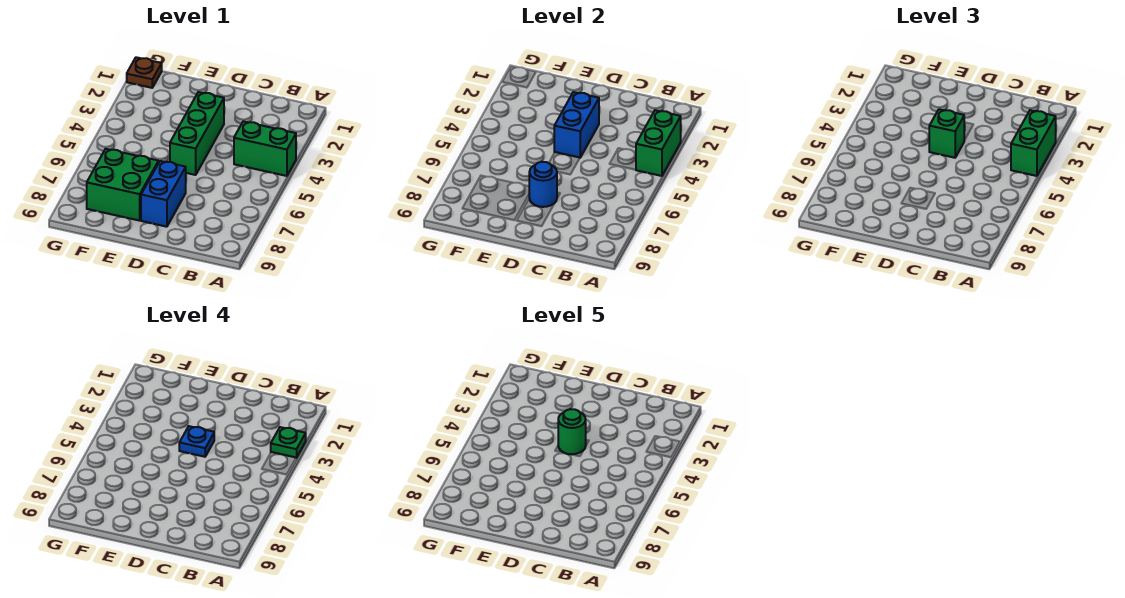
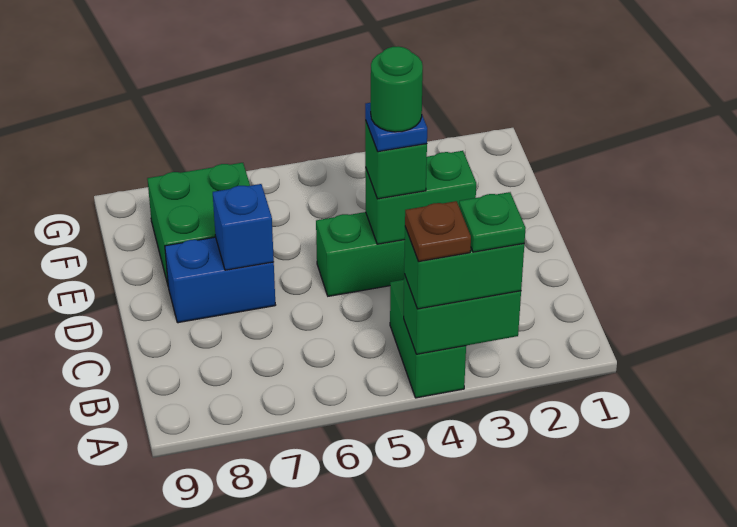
blue brick D3:D4 level 2 -> green brick D3:D4 level 2
blue round brick D7 level 2 -> blue brick D7 level 2
brown plate G1 level 1 -> brown plate A4 level 4

